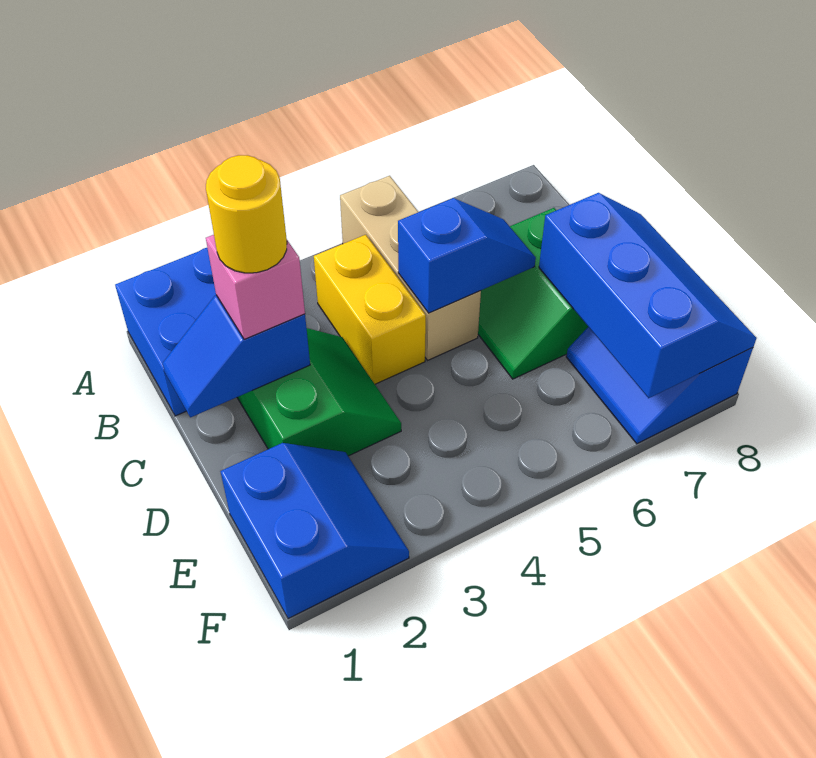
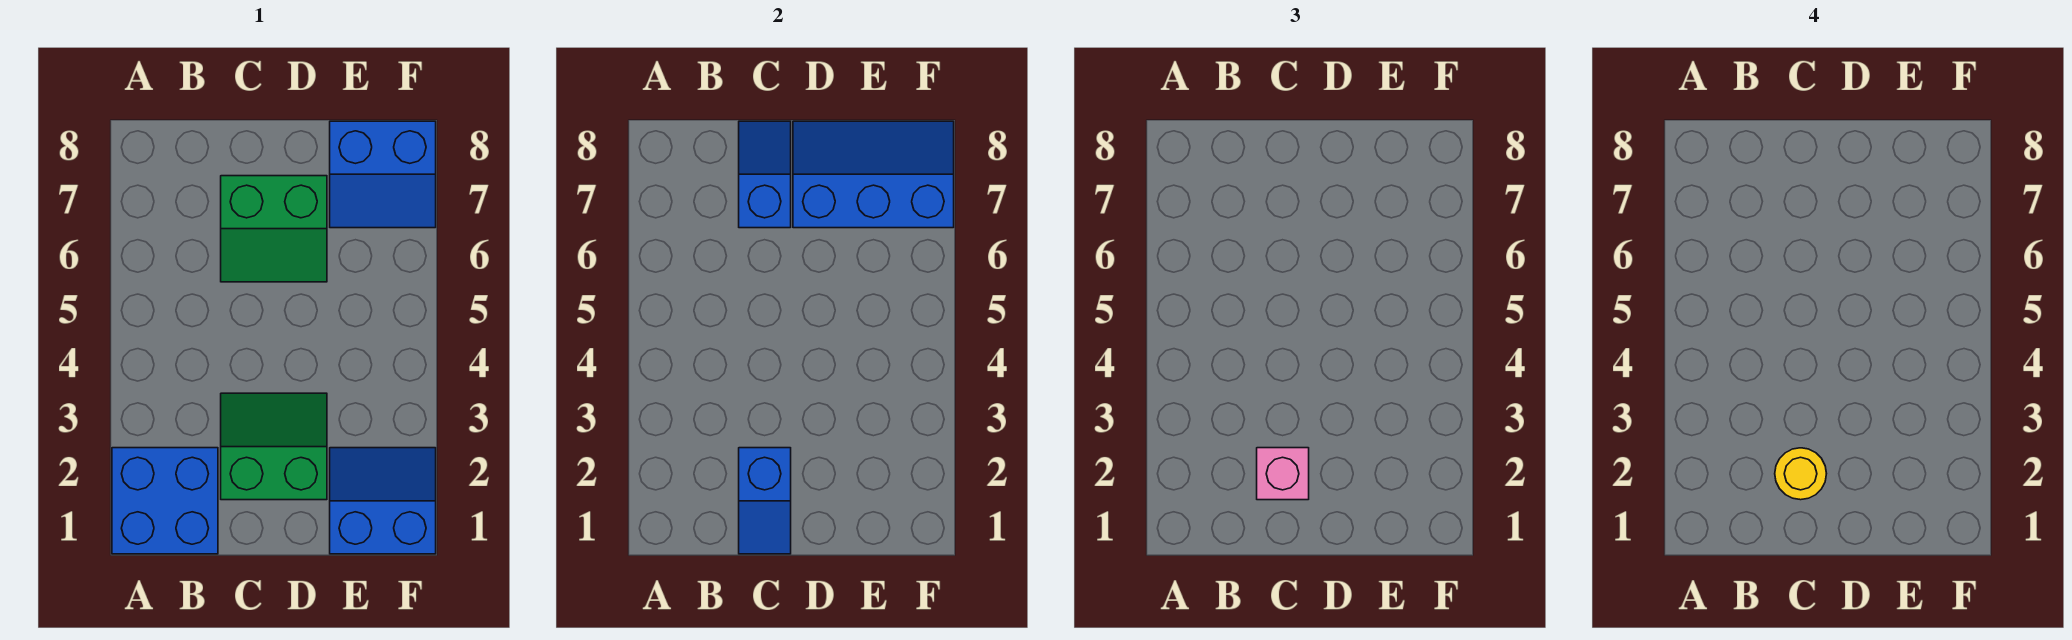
tan brick A5:C5 level 1 -> none
yellow brick B4:C4 level 1 -> none
blue slope C5:C6 level 2 top 5 -> blue slope C7:C8 level 2 top 7

